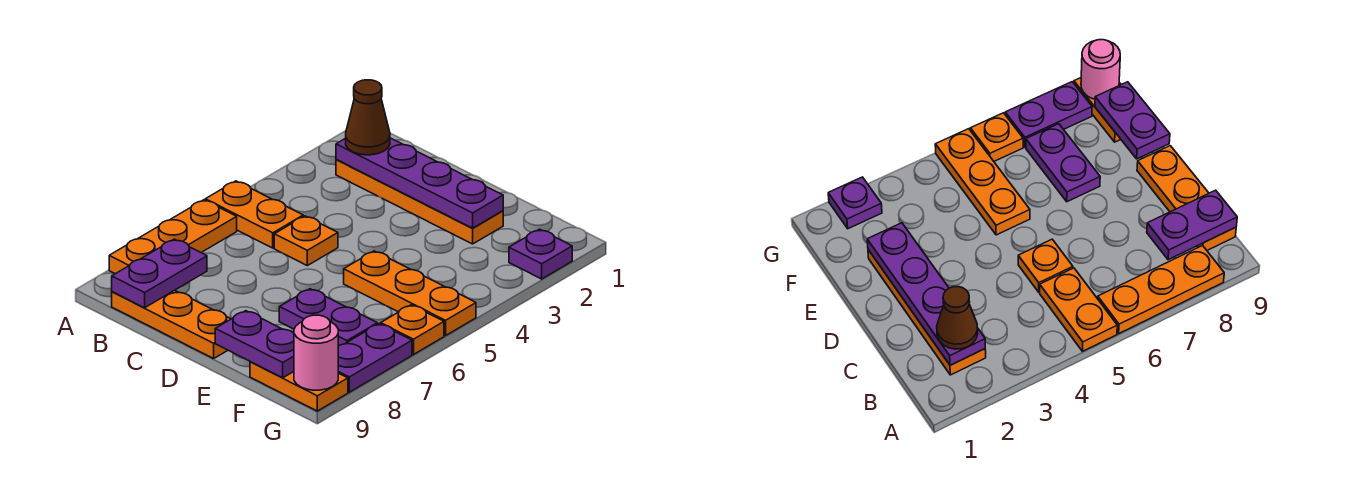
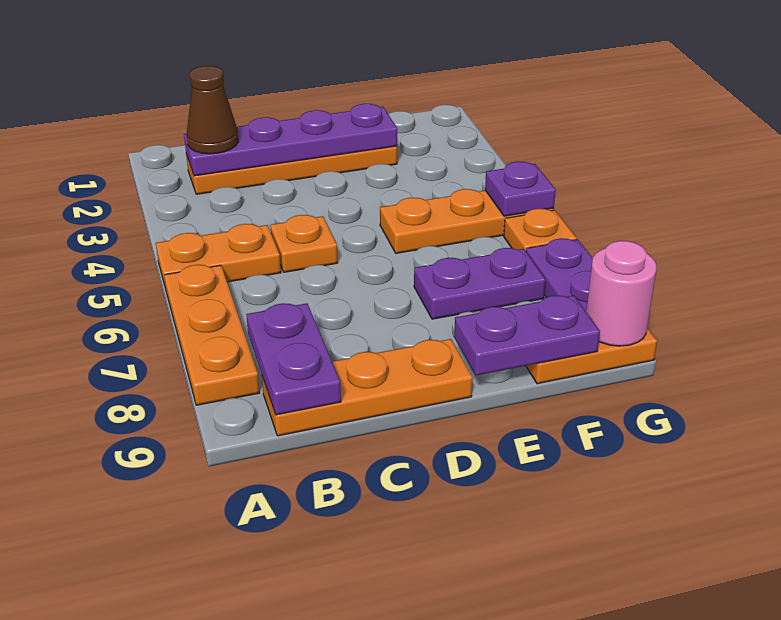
purple plate G2 level 1 -> purple plate G5 level 2

